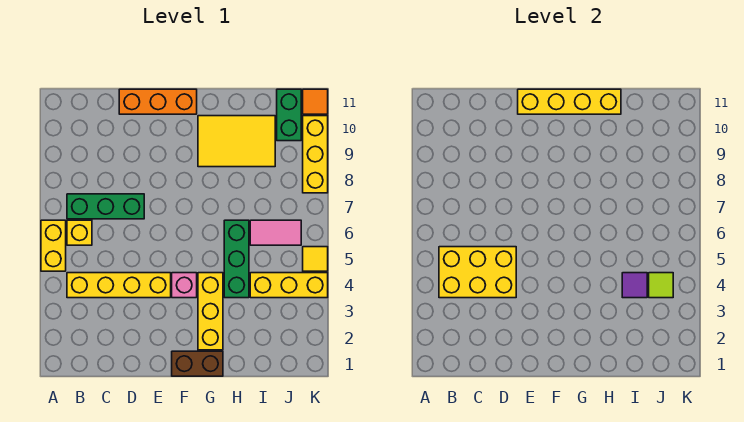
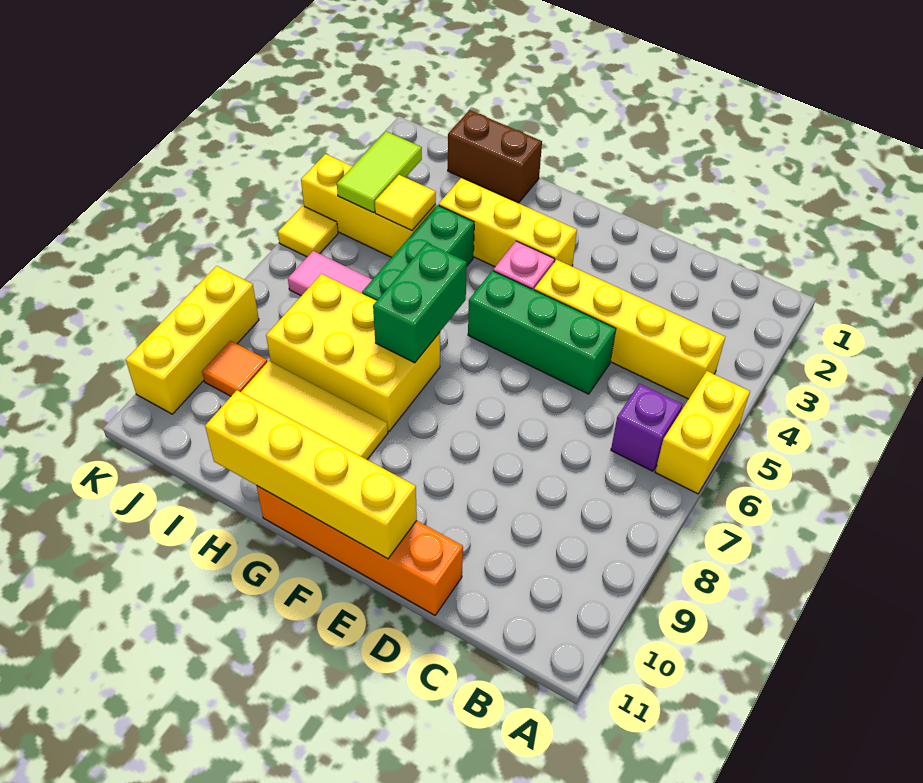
yellow brick B4:D5 level 2 -> yellow brick G7:I8 level 1
yellow brick B6 level 1 -> purple brick B6 level 1
green brick B7:D7 level 1 -> green brick D5:F5 level 1
orange brick D11:F11 level 1 -> orange brick D11:G11 level 1
brown brick F1:G1 level 1 -> brown brick H1:I1 level 1
yellow brick G2:G4 level 1 -> yellow brick F3:H3 level 1
purple tile I4 level 2 -> yellow tile I4 level 2
lime tile J4 level 2 -> lime tile J3:J4 level 2
green brick J10:J11 level 1 -> green brick G6:G7 level 2
orange tile K11 level 1 -> orange tile J9 level 1

